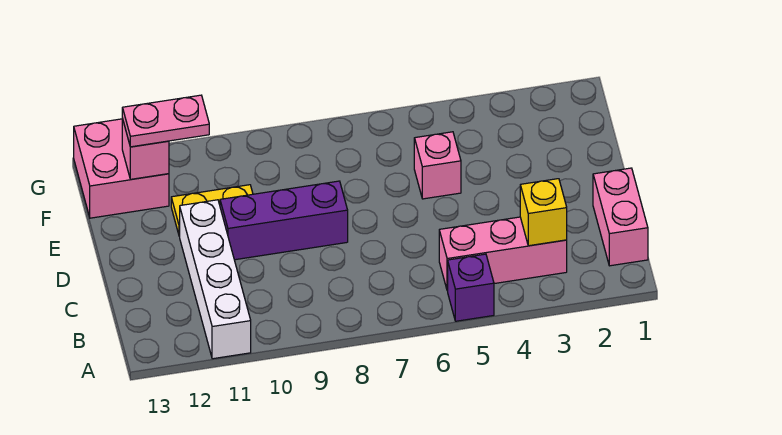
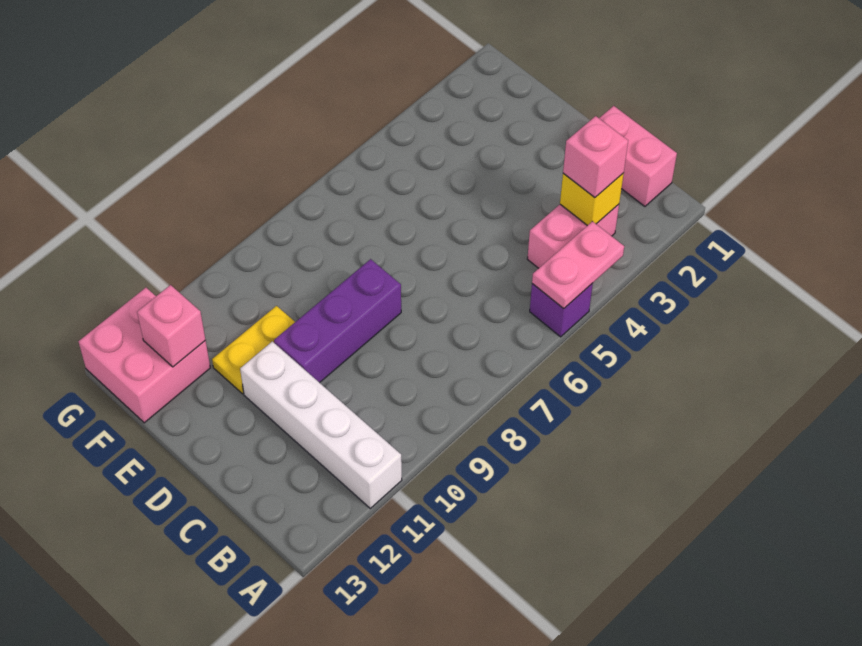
pink brick B3:B5 level 1 -> pink brick B3:B4 level 1
pink brick E5 level 1 -> pink brick B3 level 3
pink plate F11:F12 level 3 -> pink plate A4:A5 level 2

